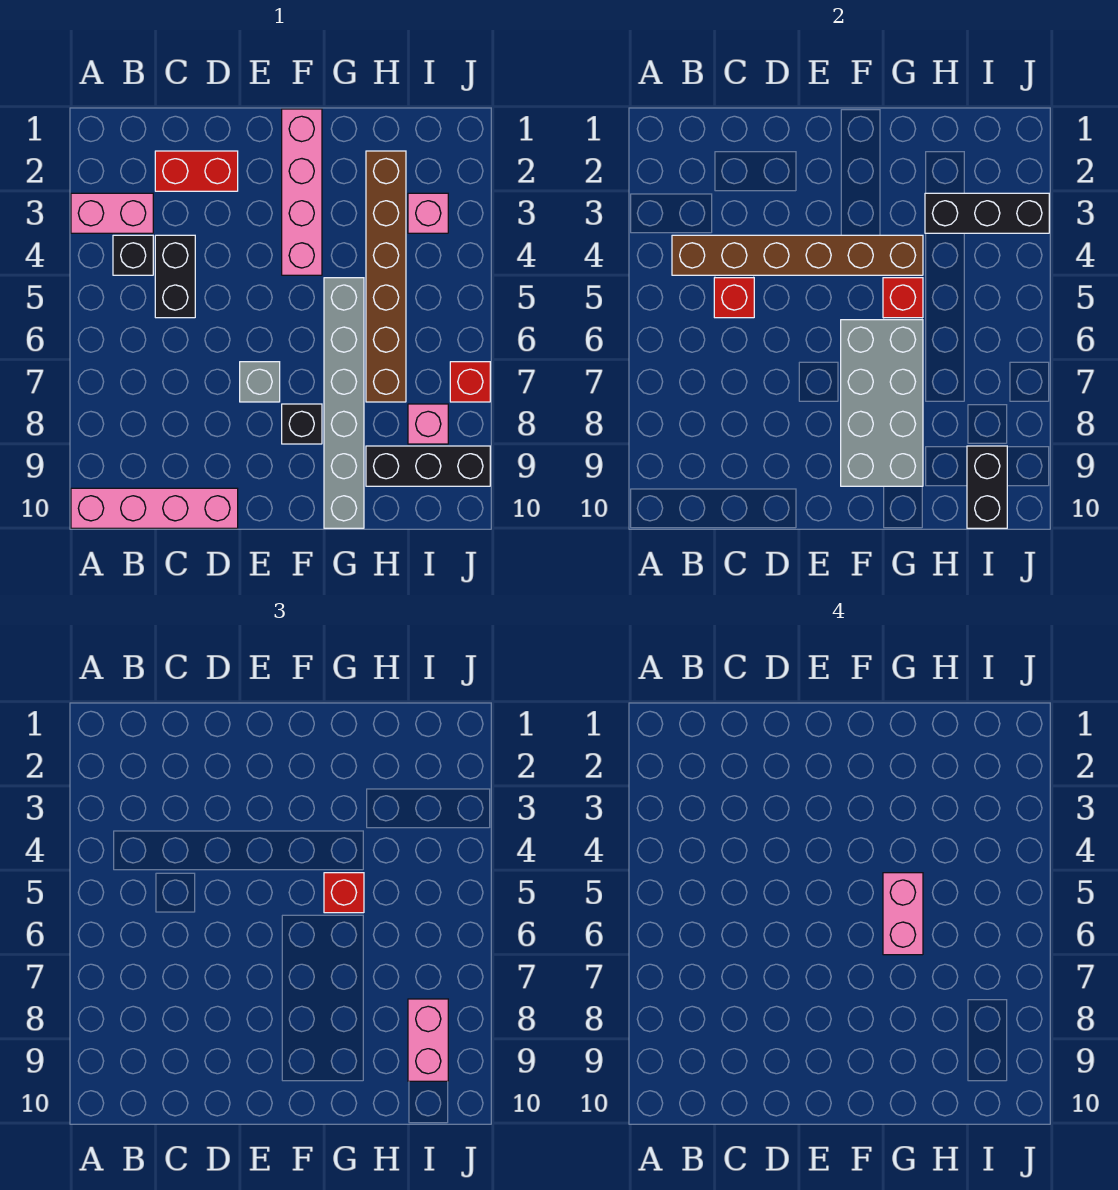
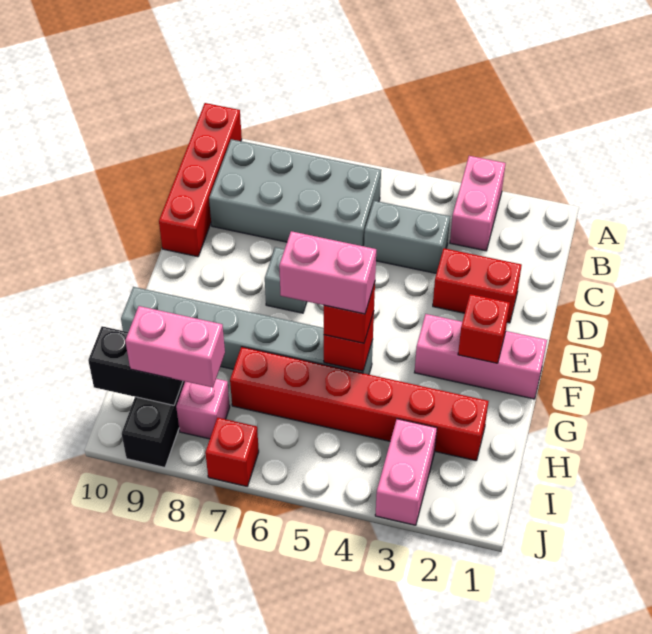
pink brick A10:D10 level 1 -> red brick A10:D10 level 1
black brick B4 level 1 -> none
brown brick B4:G4 level 2 -> none
red brick C2:D2 level 1 -> red brick D2:D3 level 1
black brick C4:C5 level 1 -> grey brick C4:C5 level 1
red brick C5 level 2 -> red brick F2 level 2
pink brick F1:F4 level 1 -> pink brick F1:F3 level 1
grey brick F6:G9 level 2 -> grey brick B6:C9 level 1
black brick F8 level 1 -> none
brown brick H2:H7 level 1 -> red brick H2:H7 level 1
black brick H3:J3 level 2 -> none
pink brick I3 level 1 -> pink brick I3:J3 level 1

